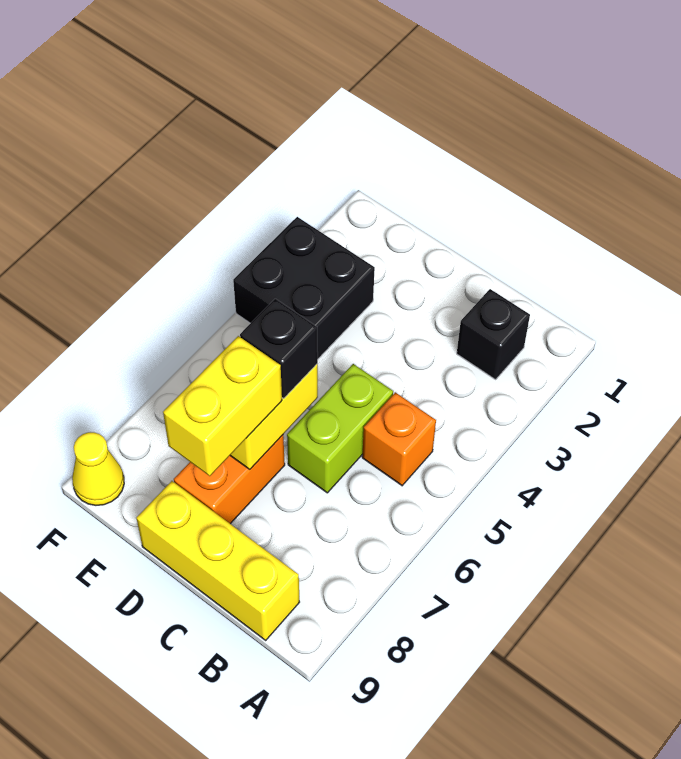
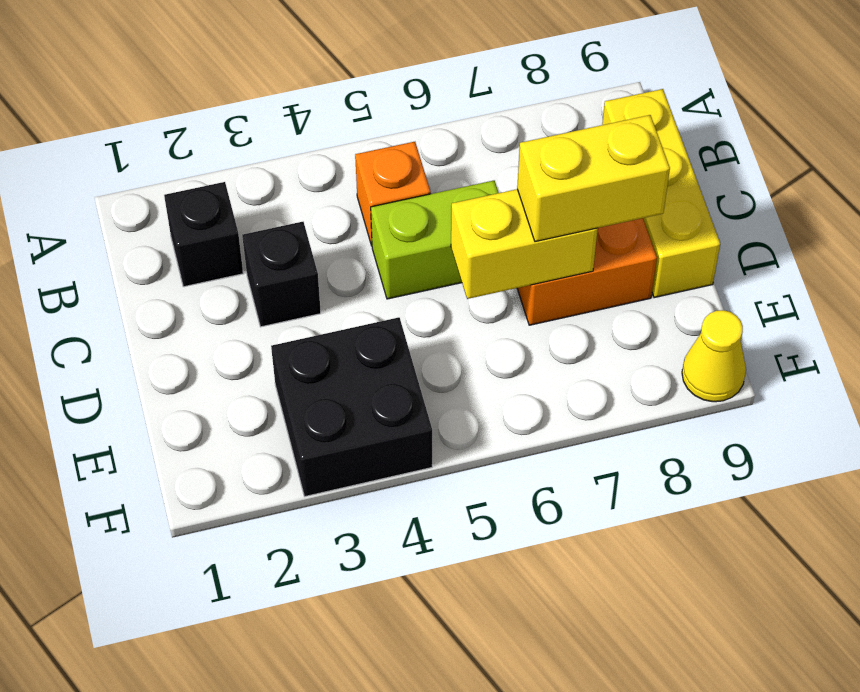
black brick D6 level 3 -> black brick C3 level 1

